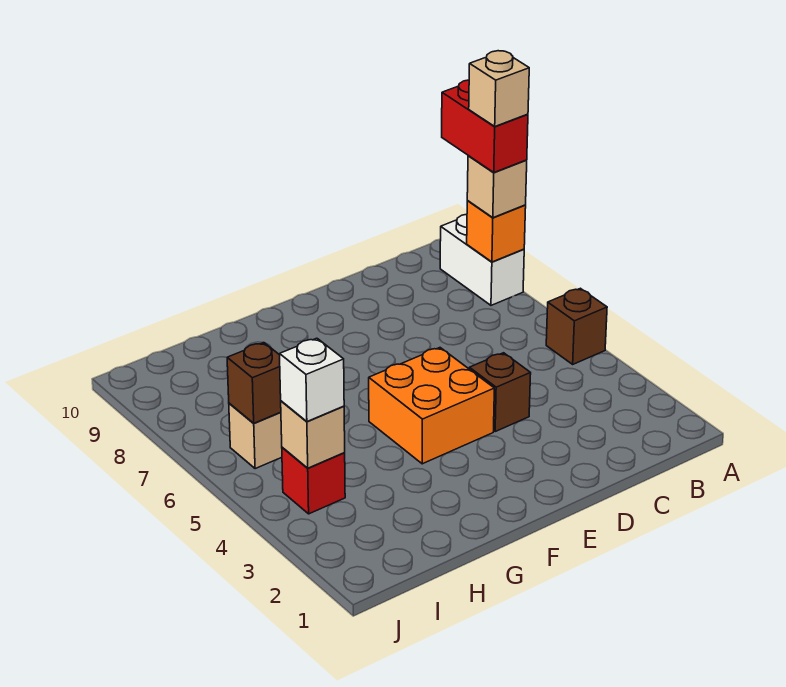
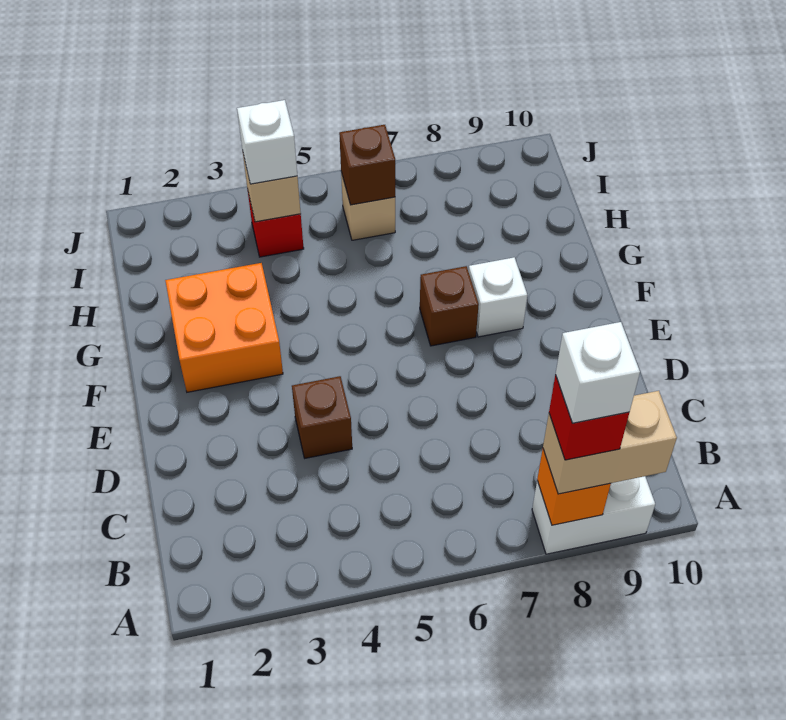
brown brick A5 level 1 -> brown brick F7 level 1
tan brick A8 level 3 -> tan brick A8:A9 level 3
red brick A8:A9 level 4 -> red brick A8 level 4
tan brick A8 level 5 -> white brick A8 level 5
orange brick E4:F5 level 1 -> orange brick F2:G3 level 1
none -> white brick F8 level 1

